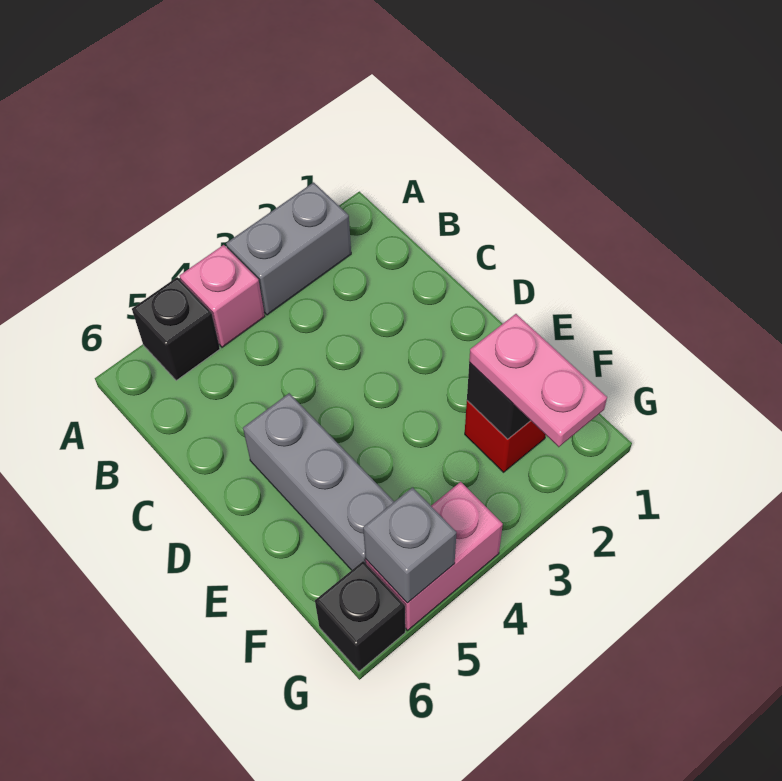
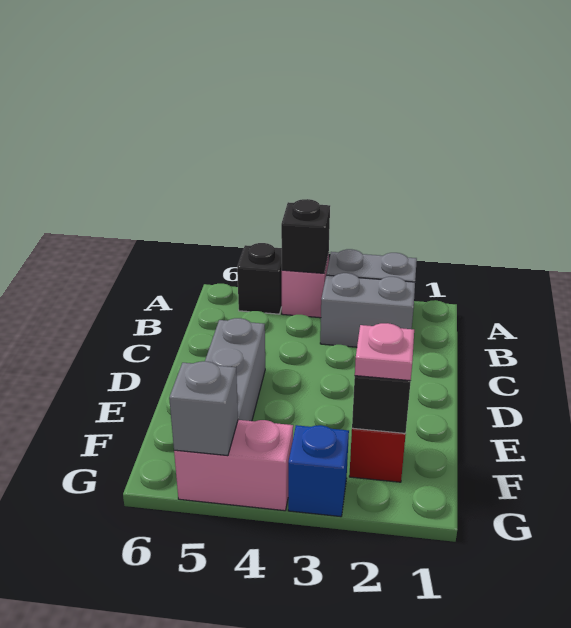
none -> grey brick B2:B3 level 1
pink plate F2:G2 level 3 -> pink plate F2 level 3
none -> blue brick G3 level 1
black brick G6 level 1 -> black brick A4 level 2

